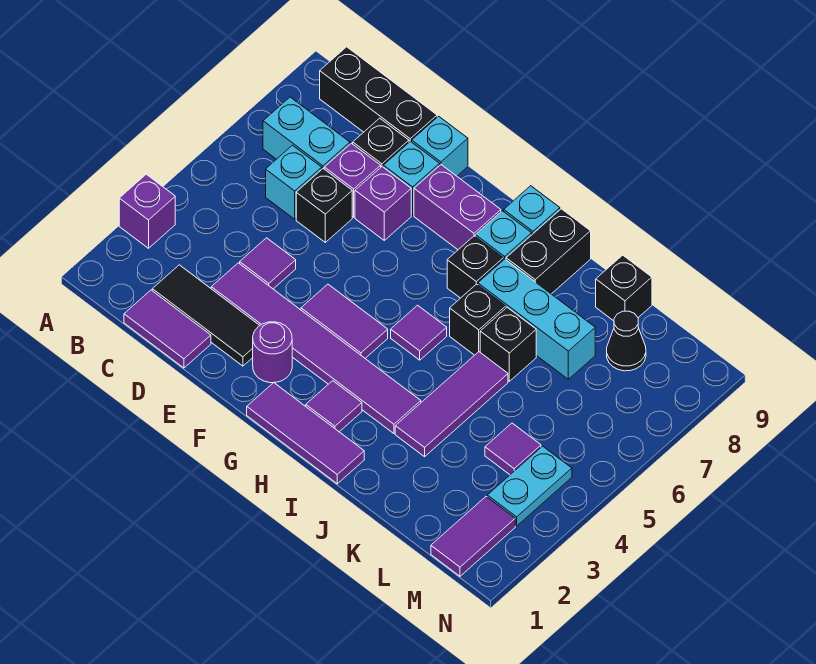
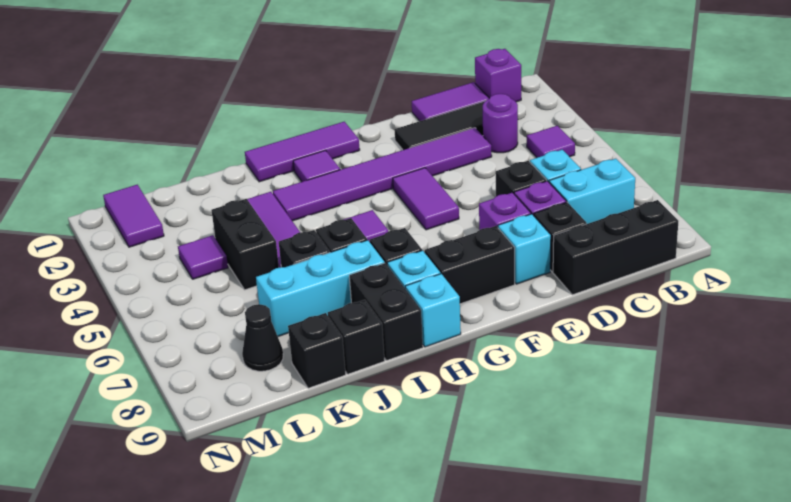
purple brick A3 level 1 -> purple brick B1 level 1
purple tile D4 level 1 -> purple tile B4 level 1
cyan brick E9 level 1 -> none
purple round brick F2 level 1 -> purple round brick C3 level 1
purple tile F4:G4 level 1 -> purple tile F4:F5 level 1
purple brick F8:G8 level 1 -> black brick F8:G8 level 1
none -> black brick J9 level 1
none -> black brick K4:K5 level 1
cyan plate M3:M4 level 1 -> none

